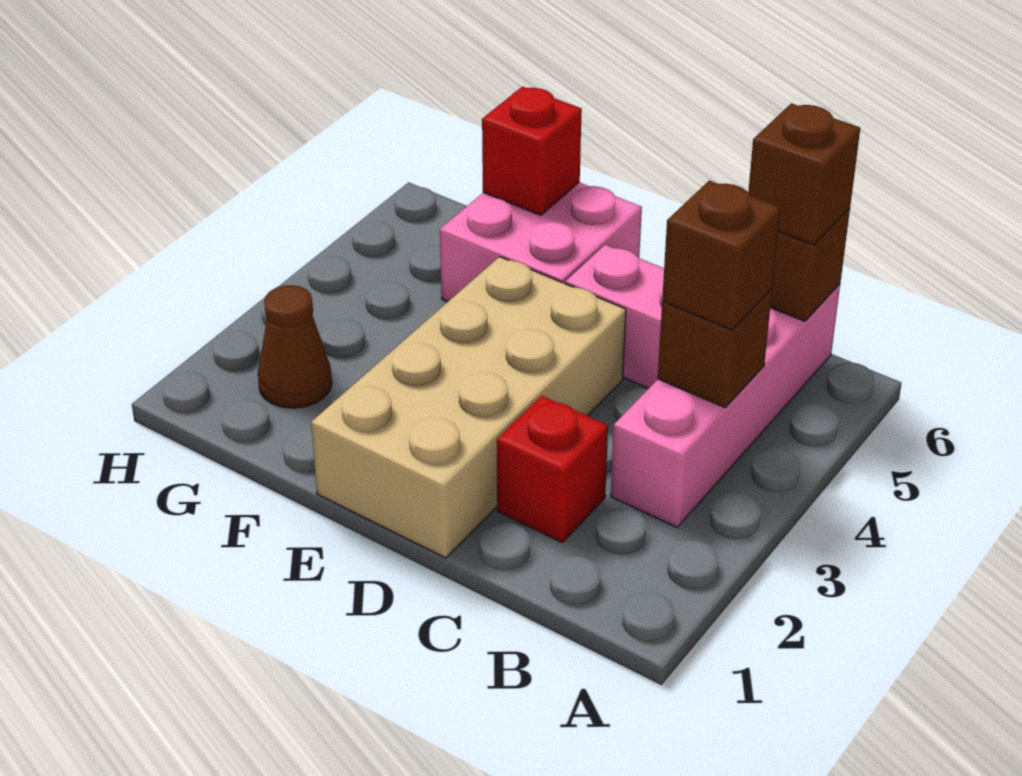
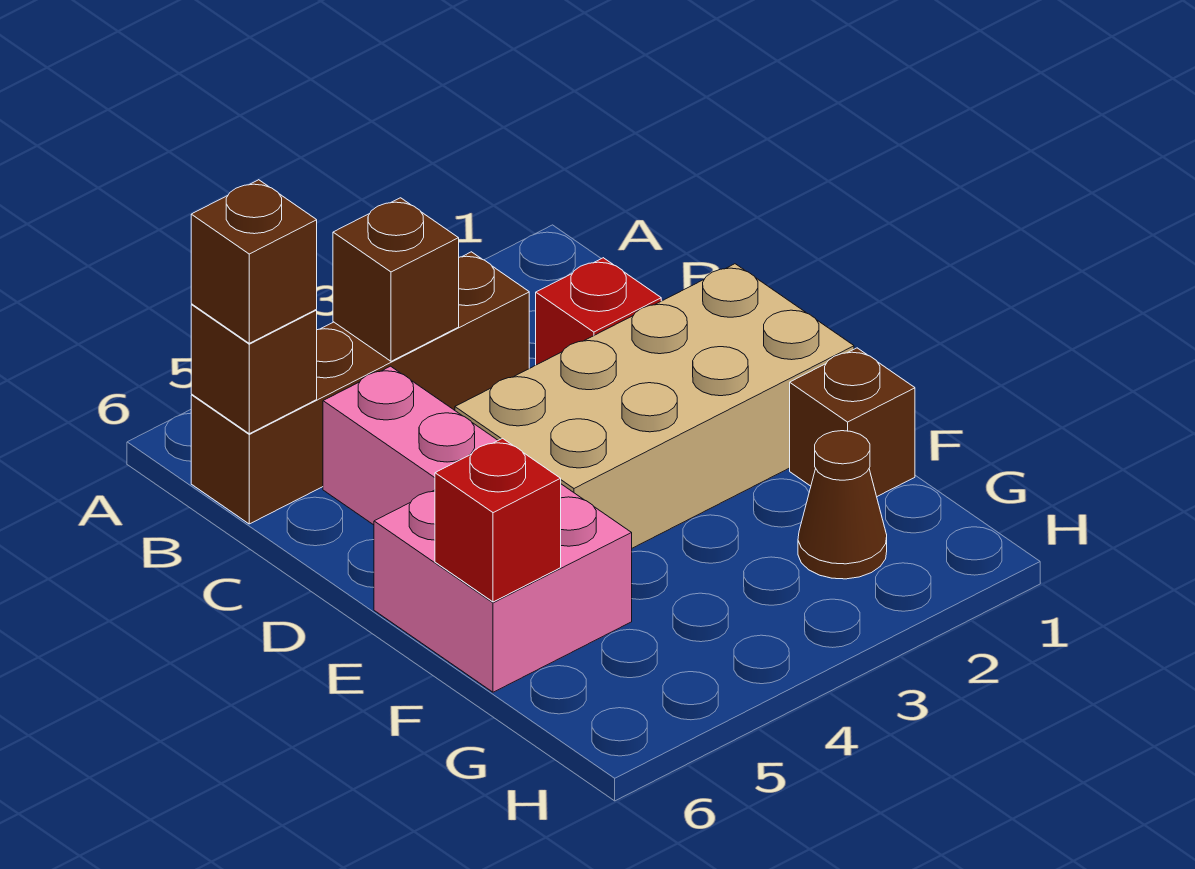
pink brick B3:B6 level 1 -> brown brick B3:B6 level 1
brown brick B4 level 3 -> brown brick F1 level 1

